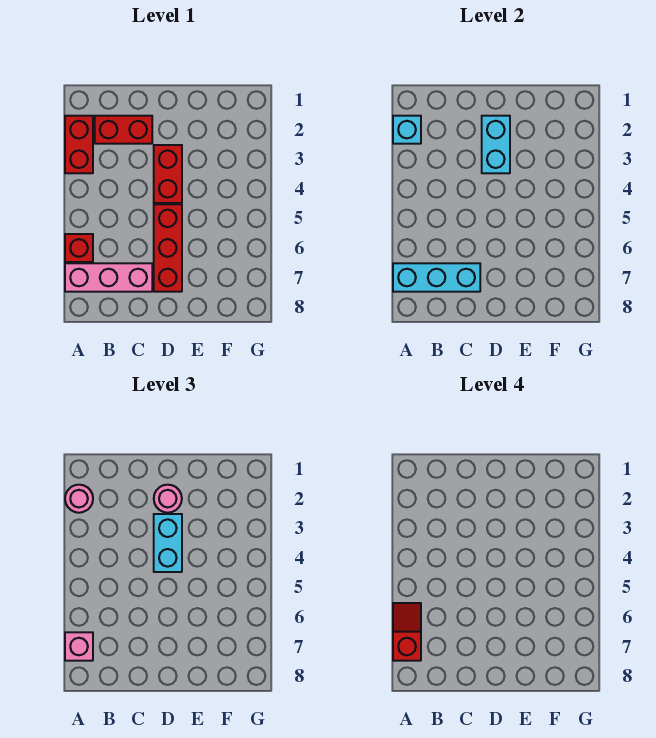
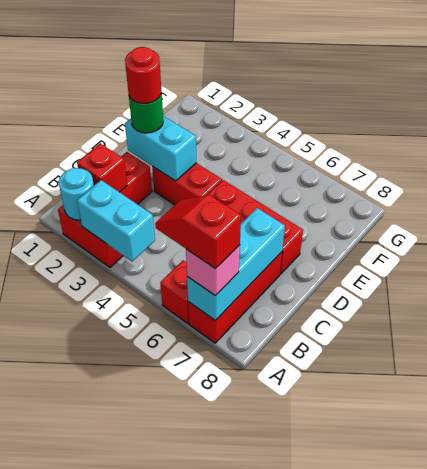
cyan brick A2 level 2 -> cyan round brick A2 level 2
pink round brick A2 level 3 -> none
pink brick A7:C7 level 1 -> red brick A7:C7 level 1
none -> red brick B2 level 2
pink round brick D2 level 3 -> green round brick D2 level 3
none -> red round brick D2 level 4
cyan brick D3:D4 level 3 -> cyan brick A3:A4 level 2

